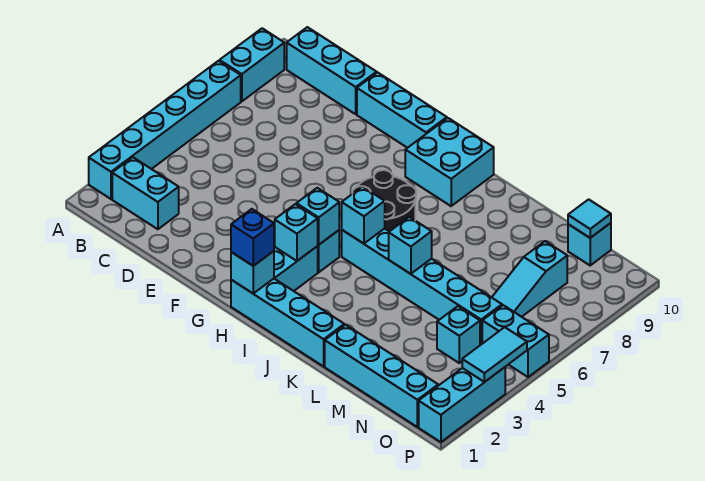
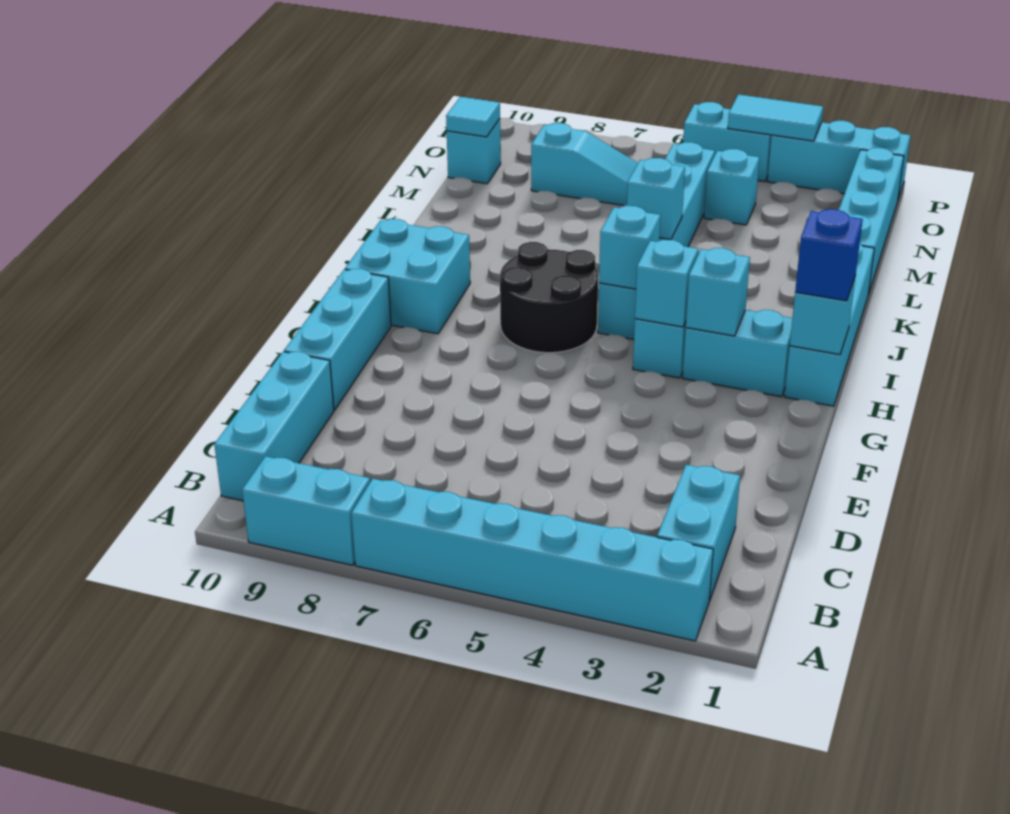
cyan brick O5:P5 level 1 -> cyan brick P4:P5 level 1

